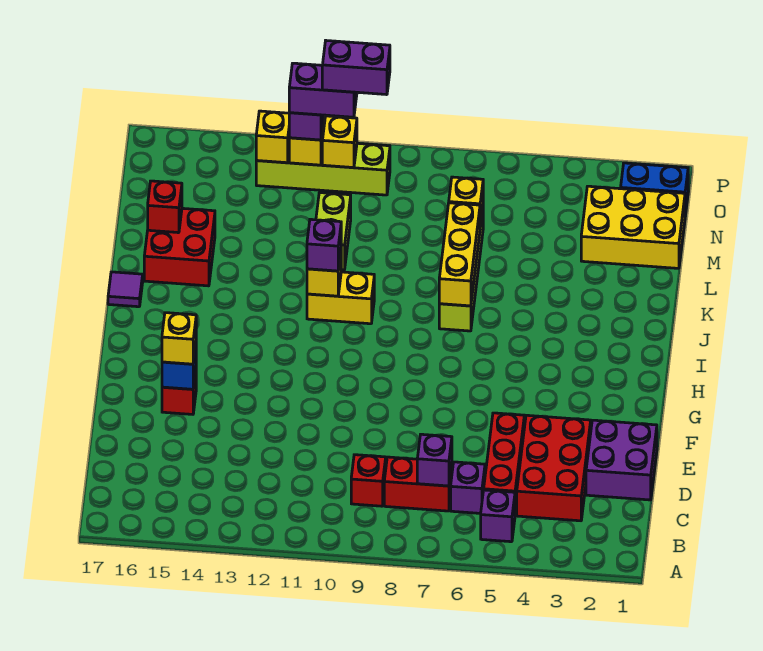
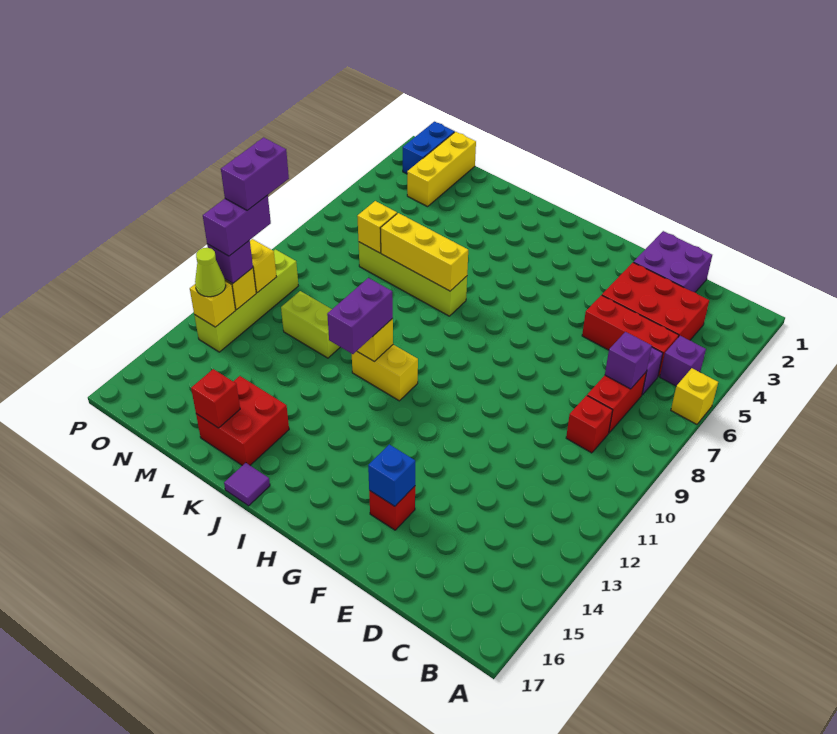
yellow brick F15 level 3 -> yellow brick A6 level 1
yellow brick J10:J11 level 1 -> yellow brick I11:J11 level 1
purple brick J11 level 3 -> purple brick J11:J12 level 3
yellow brick M1:N3 level 1 -> yellow brick N1:N3 level 1
none -> lime cone O13 level 3

